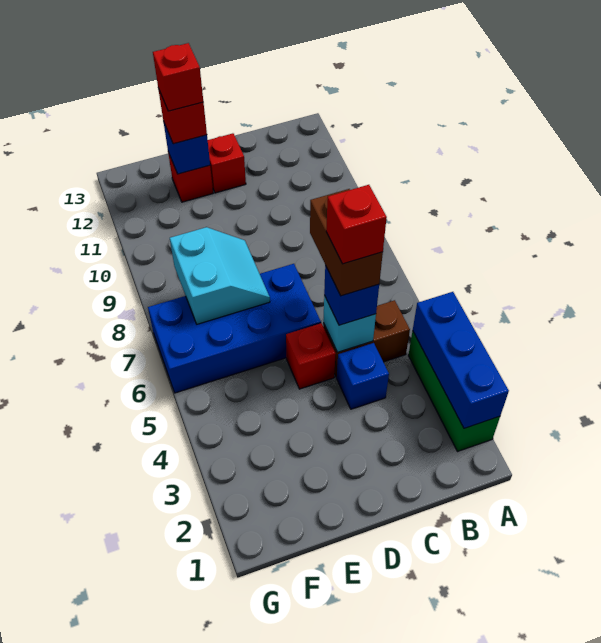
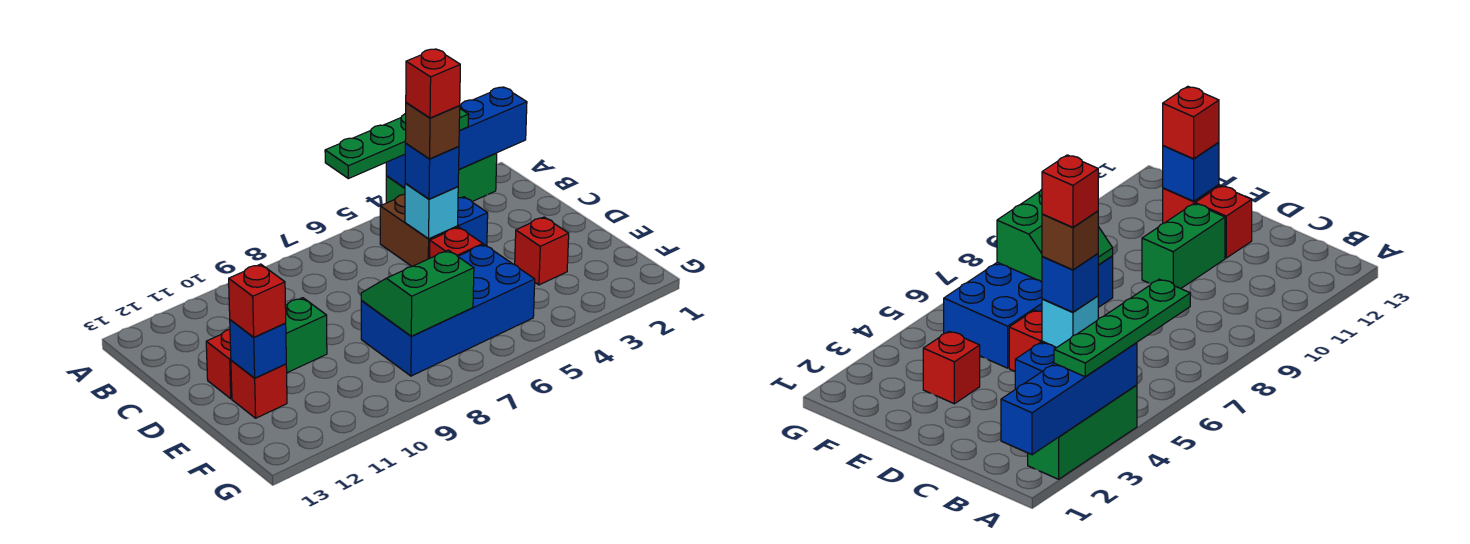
blue brick A2:A4 level 2 -> blue brick A1:A4 level 2
none -> green plate A3:A6 level 3
brown brick C5:C6 level 4 -> brown brick C5 level 4
blue brick D6:G7 level 1 -> blue brick E5:F8 level 1
none -> green brick D10:D11 level 1
cyan slope E7:F8 level 2 top F -> green slope E7:F8 level 2 top F
red brick E12 level 4 -> red brick E3 level 1

